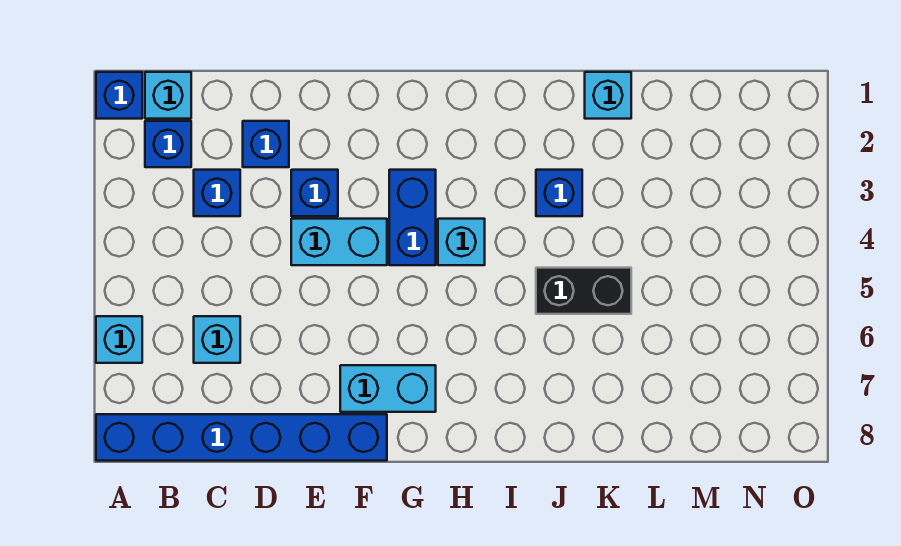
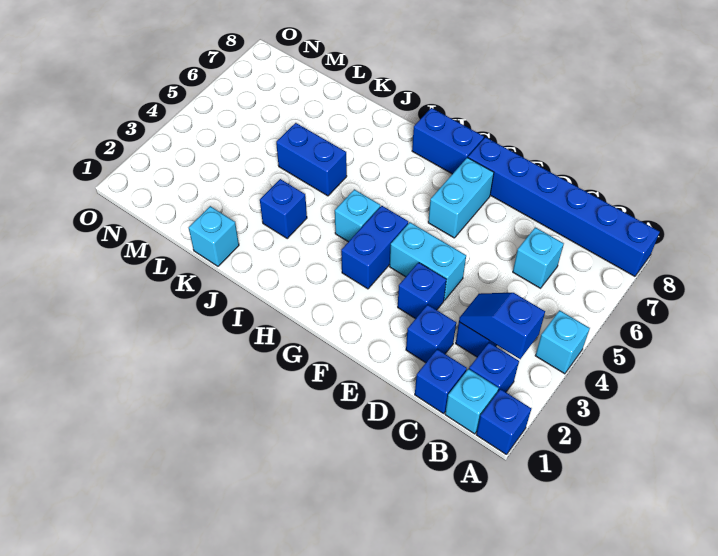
cyan brick A6 level 1 -> cyan brick A4 level 1
none -> blue slope B3:C3 level 2 top B
none -> blue brick C1 level 1
cyan brick F7:G7 level 1 -> cyan brick F6:F7 level 1
none -> blue brick G8:H8 level 1
black brick J5:K5 level 1 -> blue brick J5:K5 level 1

